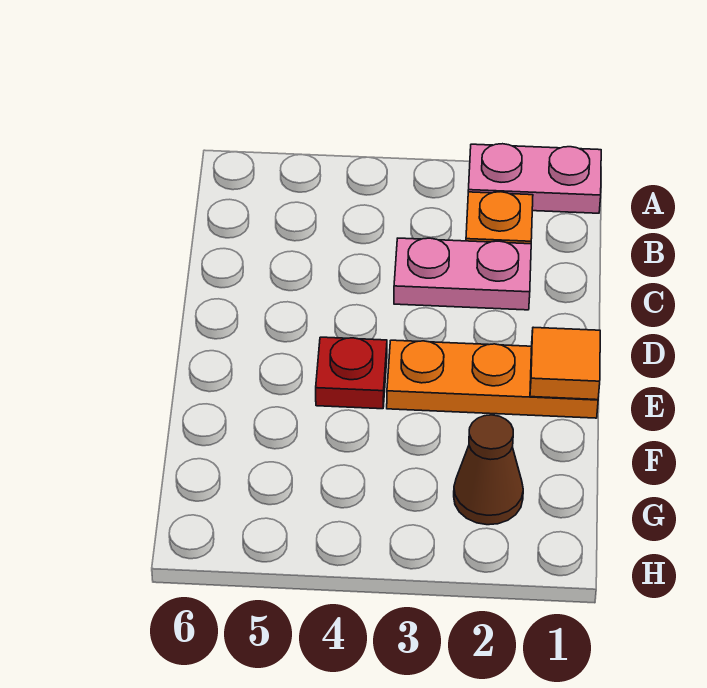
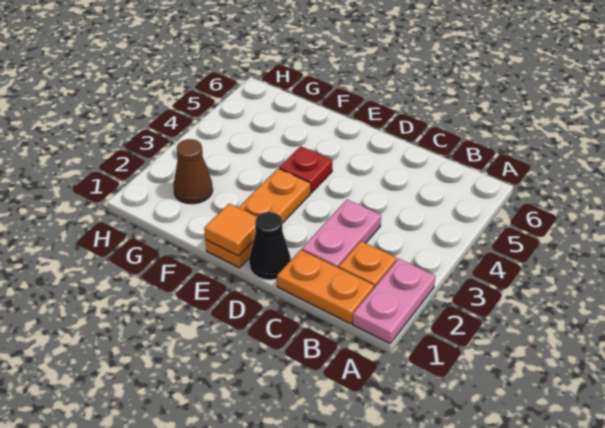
none -> orange plate B1:C1 level 1
none -> black cone D1 level 1

